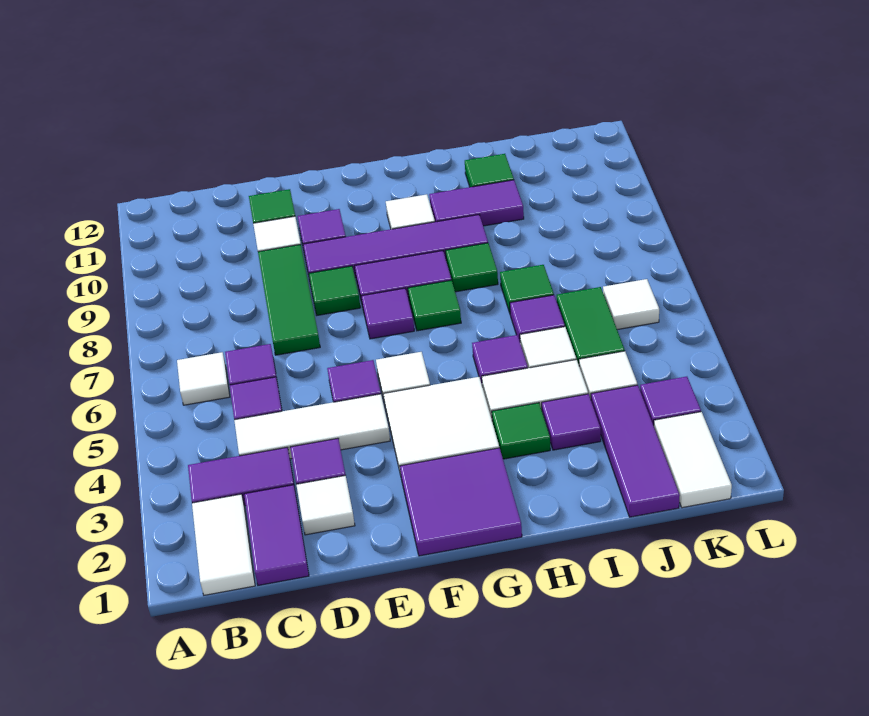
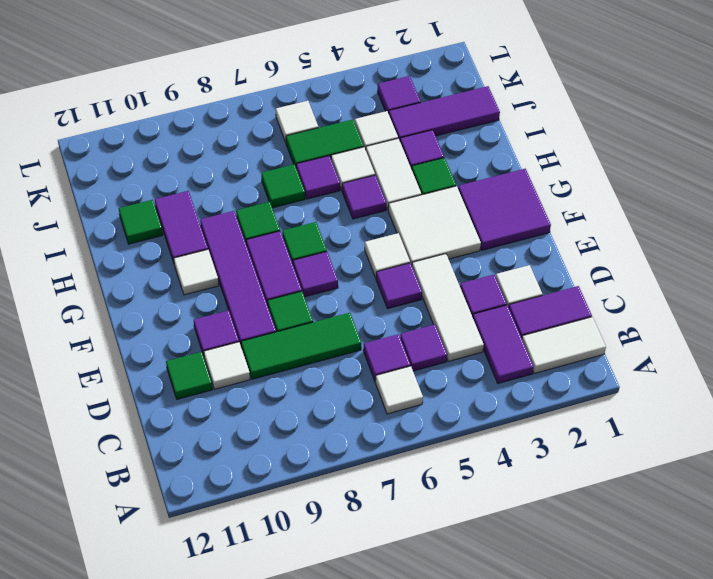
white tile K1:K2 level 1 -> none

